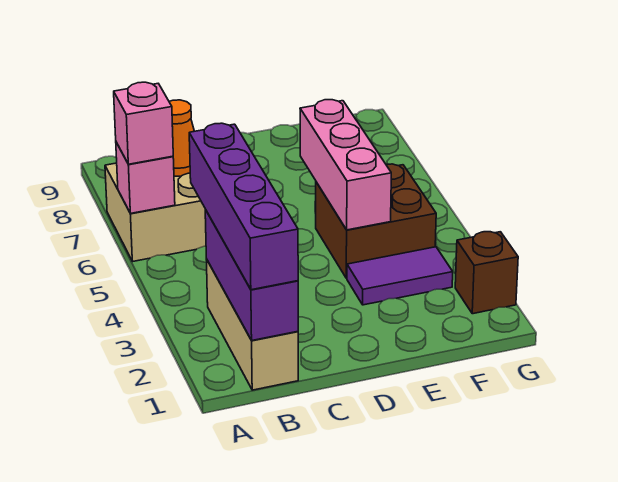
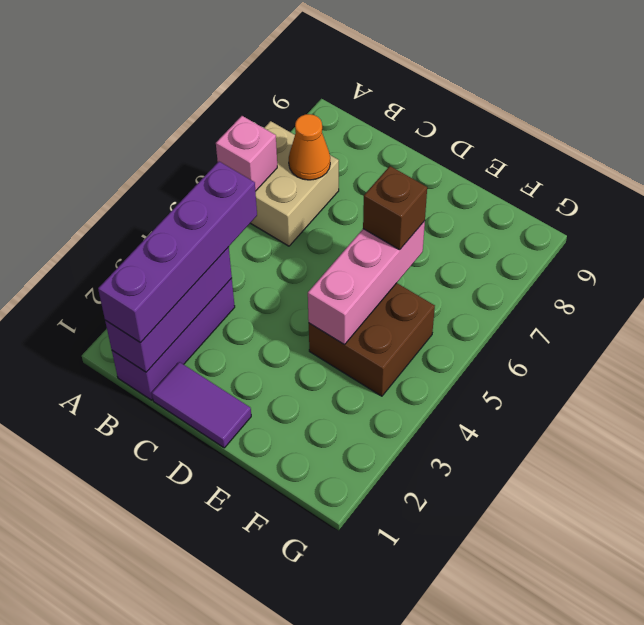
pink brick A6 level 3 -> none
tan brick B1:B3 level 1 -> purple brick B1:B3 level 1
purple tile E3:F3 level 1 -> purple tile C1:D1 level 1
brown brick G2 level 1 -> brown brick E6 level 3

